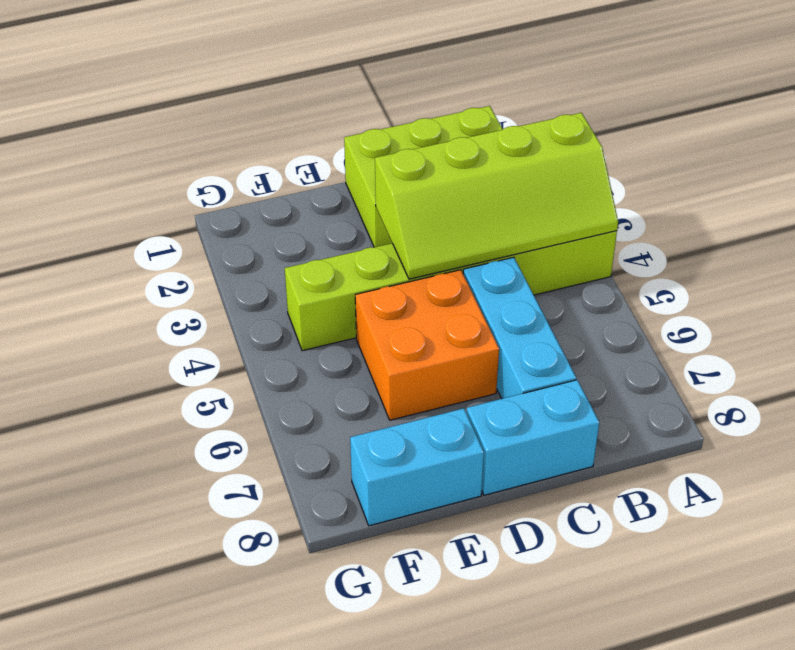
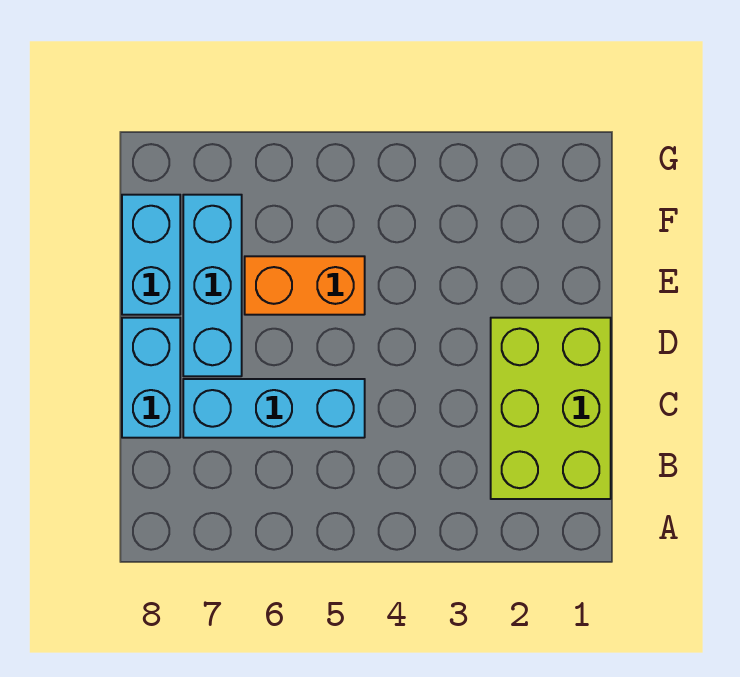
lime slope A3:D4 level 2 top 3 -> none
lime brick A4:F4 level 1 -> none
orange brick D5:E6 level 1 -> orange brick E5:E6 level 1
none -> cyan brick D7:F7 level 1

